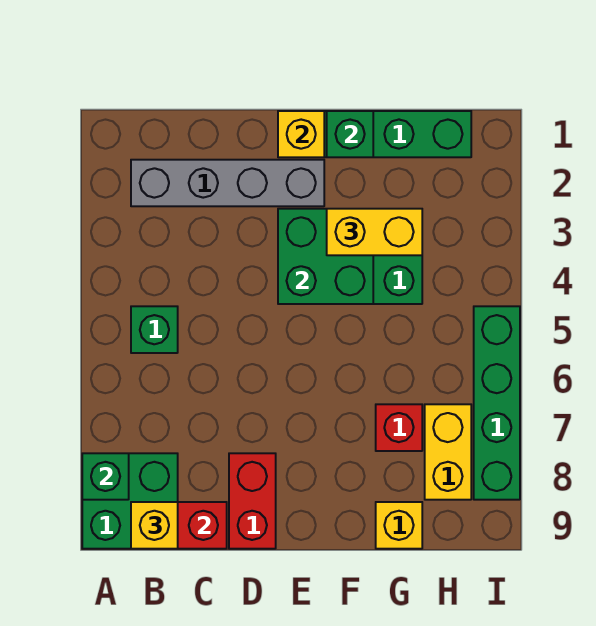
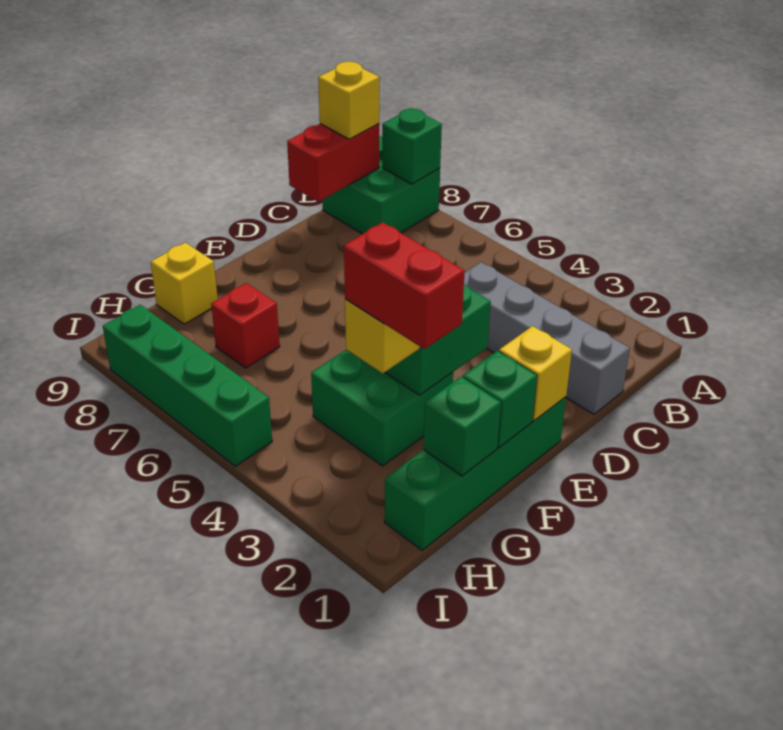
grey brick B2:E2 level 1 -> grey brick C1:C4 level 1
green brick B5 level 1 -> green brick G1 level 2
red brick D8:D9 level 1 -> red brick G2:G3 level 4
yellow brick H7:H8 level 1 -> none

